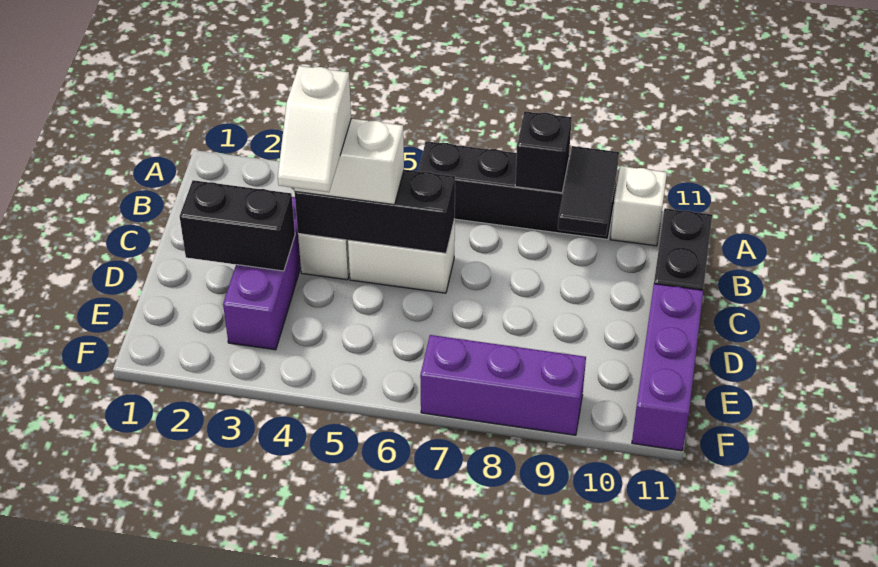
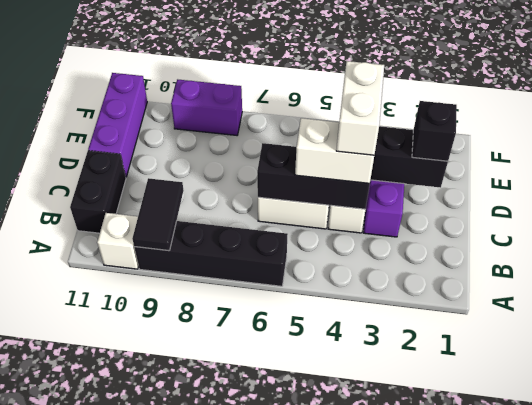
black brick A8 level 2 -> black brick D2 level 3
white slope C4:D4 level 4 top C -> white brick C4:D4 level 4
purple brick F7:F9 level 1 -> purple brick F8:F9 level 1

